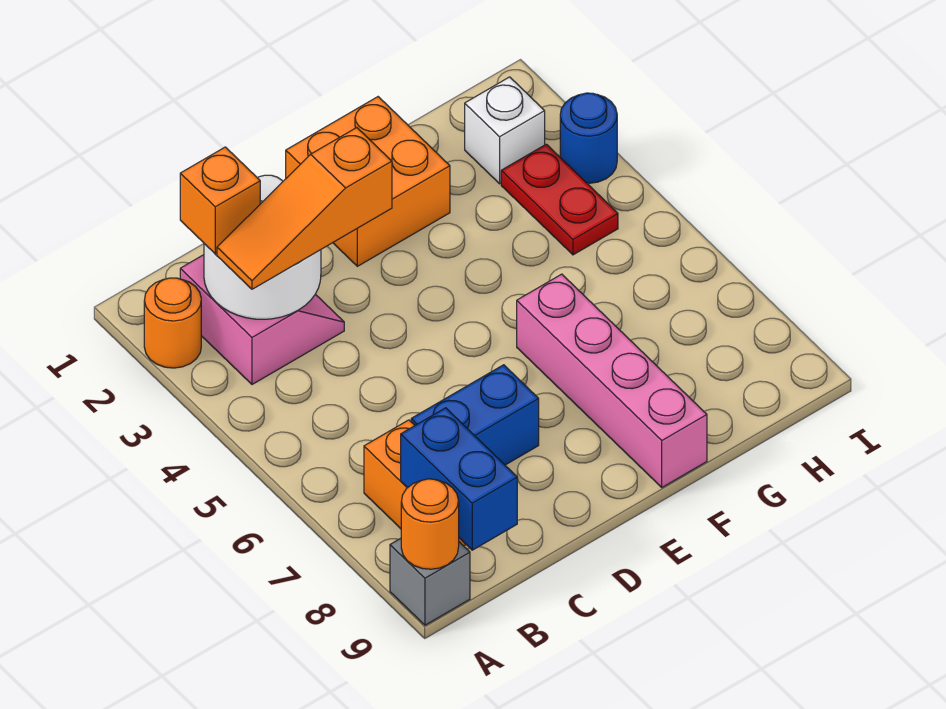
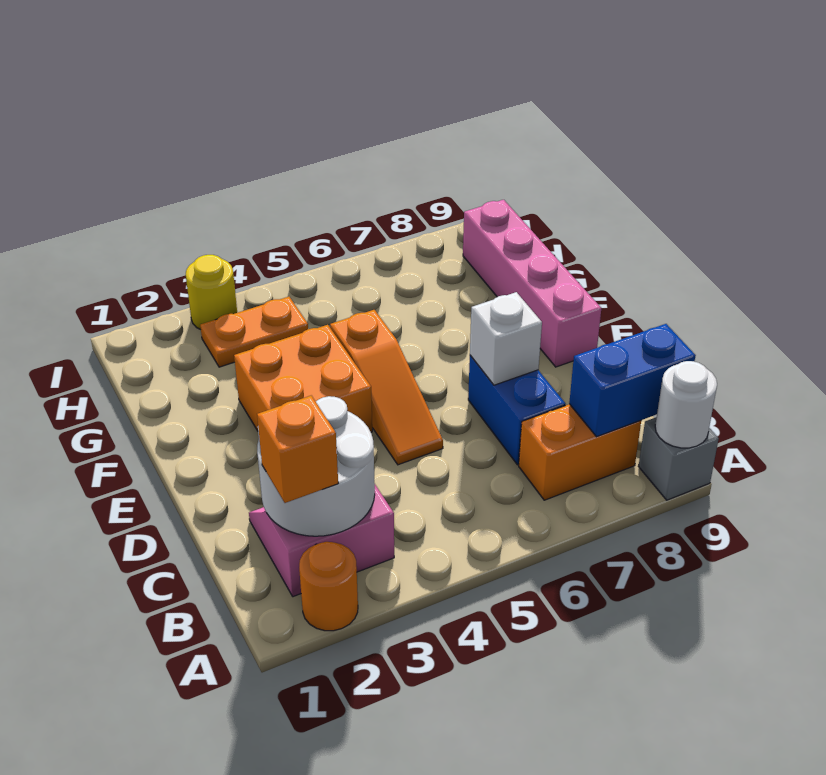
orange round brick A9 level 2 -> white round brick A9 level 2
orange slope B3:D3 level 3 top D -> orange slope D5:F5 level 1 top F
orange brick E1:F2 level 1 -> orange brick E3:F4 level 1
pink brick F6:F9 level 1 -> pink brick E9:H9 level 1
white brick H2 level 1 -> white brick D7 level 2
red plate H3:H4 level 1 -> orange plate H3:H4 level 1
blue round brick I3 level 1 -> yellow round brick I3 level 1

